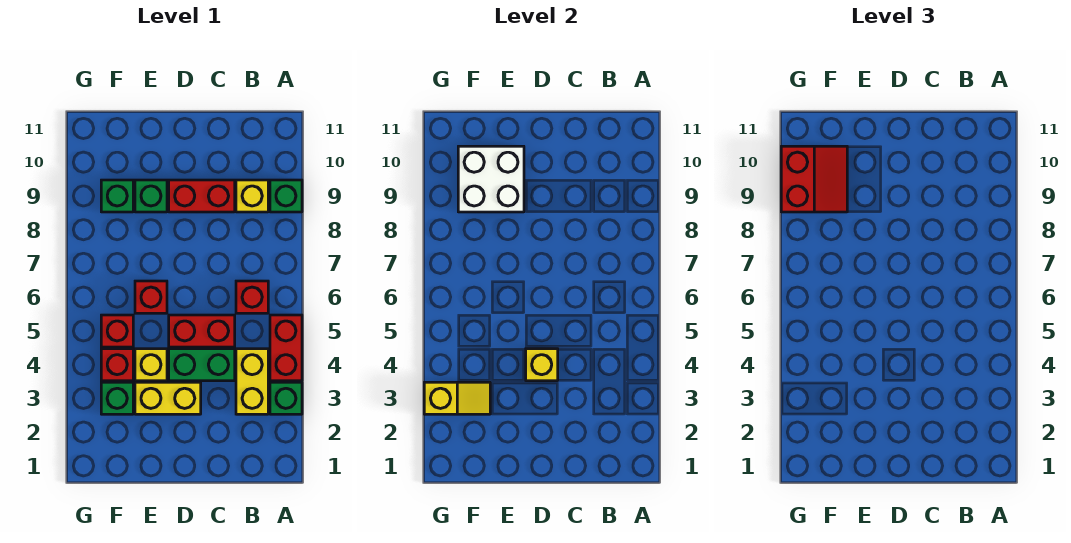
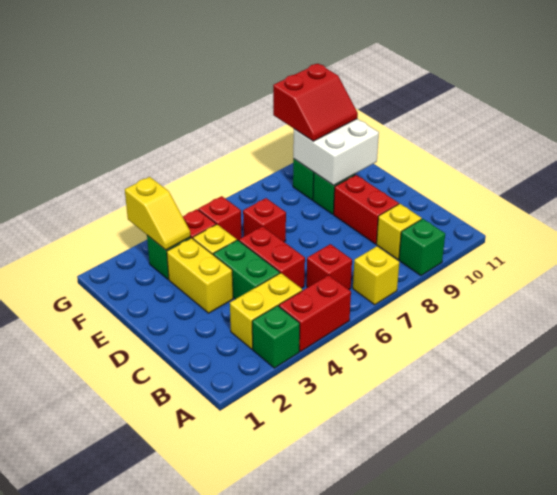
yellow brick D4 level 2 -> yellow brick A7 level 1

